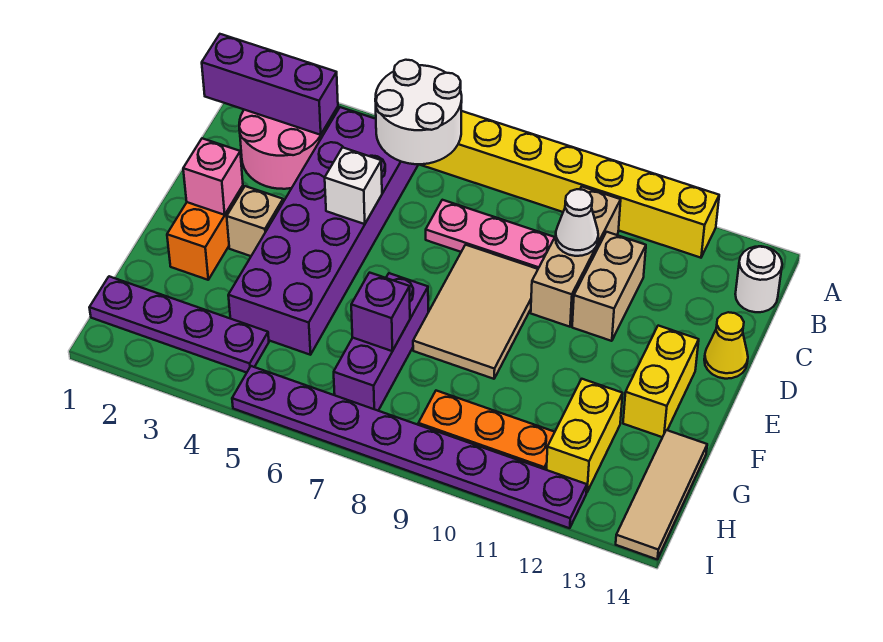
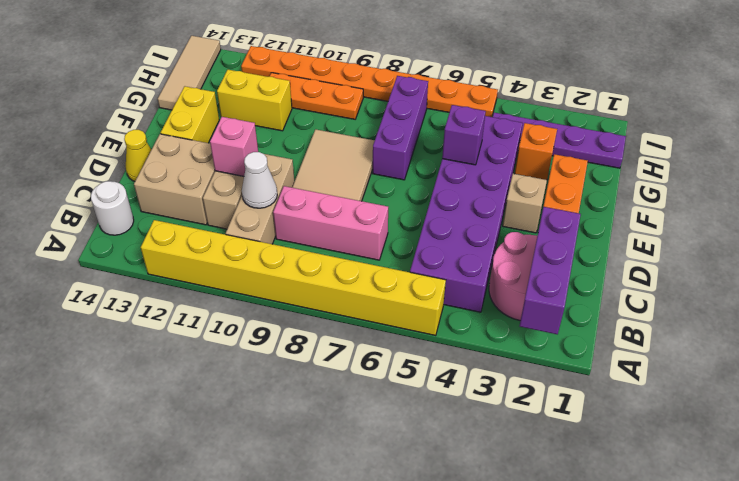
white round brick A5:B6 level 2 -> none
purple brick B1:B3 level 2 -> purple brick A2:C2 level 2
pink plate C7:C9 level 1 -> pink brick C7:C9 level 1
none -> tan brick C12:D13 level 1
white brick D5 level 2 -> none
pink brick E2 level 2 -> pink brick D11 level 2
none -> orange brick G3 level 1
purple brick G7 level 2 -> purple brick F5 level 2
yellow brick G12:H12 level 1 -> yellow brick G11:G12 level 1
purple plate I5:I12 level 1 -> orange plate I5:I12 level 1

